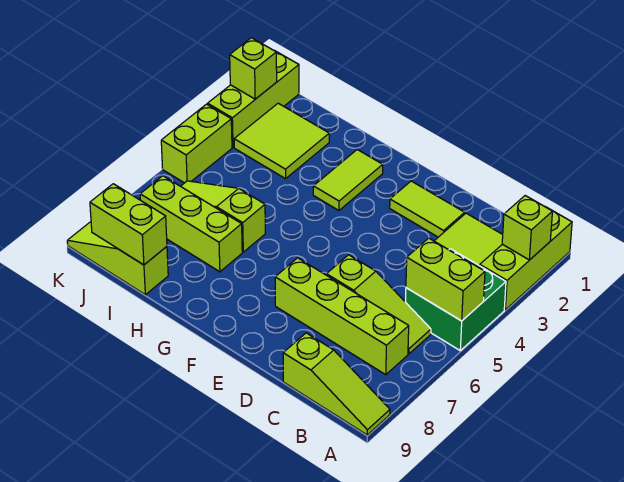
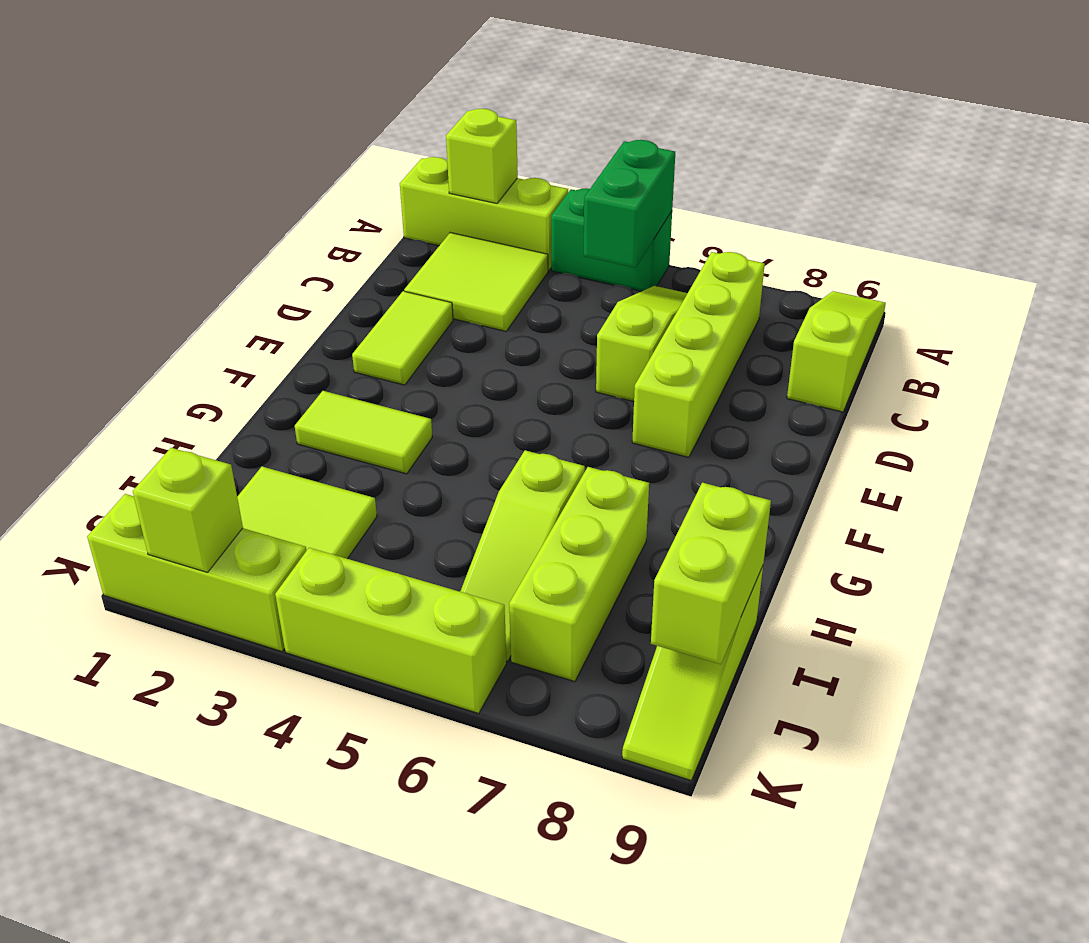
green brick A4:B5 level 1 -> green brick A4:A5 level 1
lime brick A5:B5 level 2 -> green brick A5:B5 level 2
lime brick K4:K5 level 1 -> lime brick K4:K6 level 1

